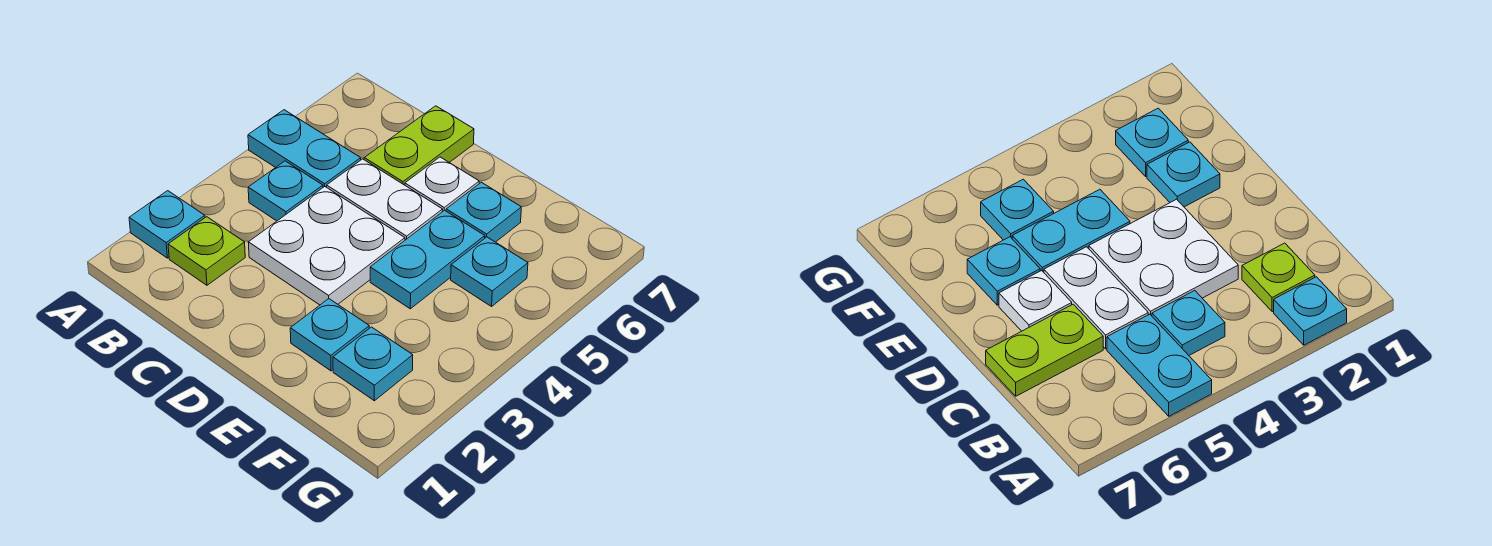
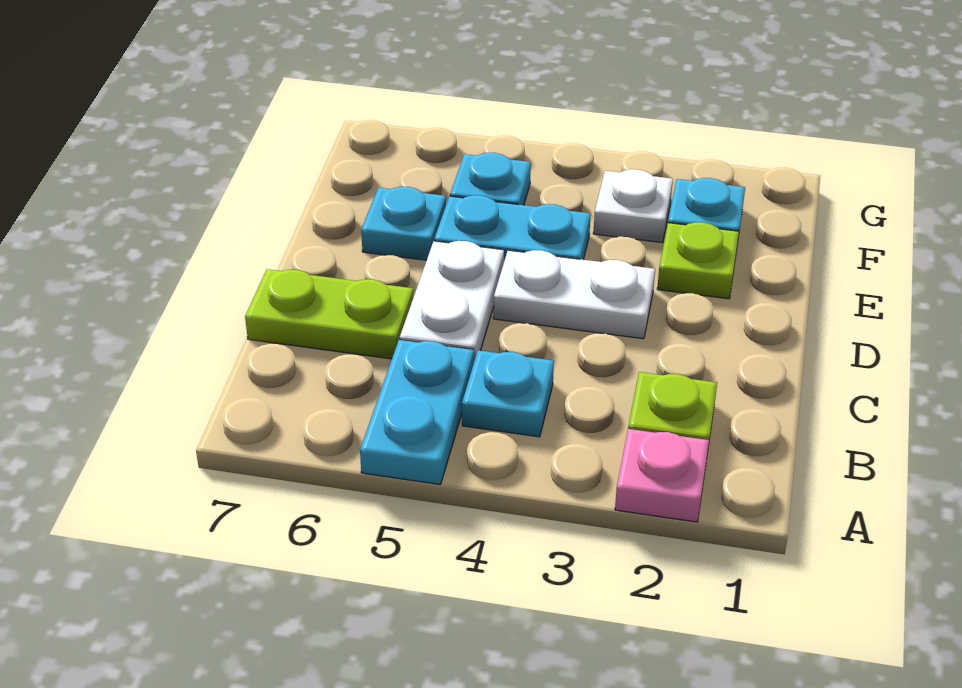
cyan plate A2 level 1 -> pink plate A2 level 1
white plate C3:D4 level 1 -> white plate D3:D4 level 1
white plate D6 level 1 -> white plate F3 level 1
cyan plate E2 level 1 -> lime plate E2 level 1

